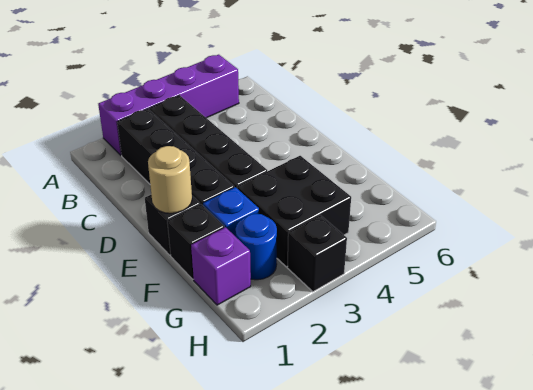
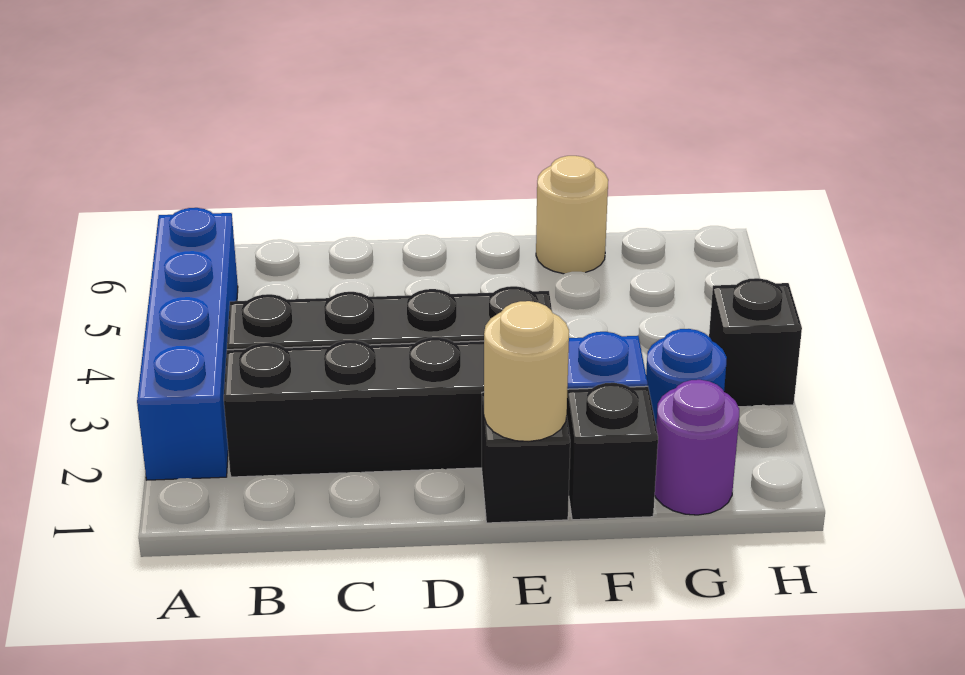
purple brick A2:A5 level 1 -> blue brick A2:A5 level 1
black brick F3:G4 level 1 -> none
none -> tan round brick F6 level 1
purple brick G1 level 1 -> purple round brick G1 level 1

